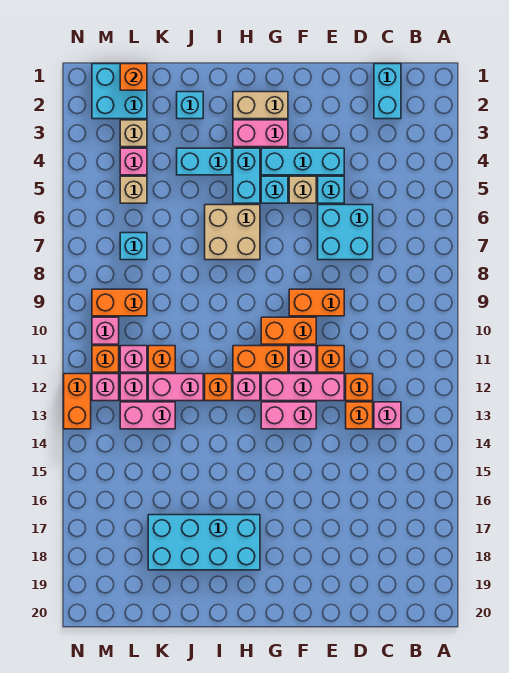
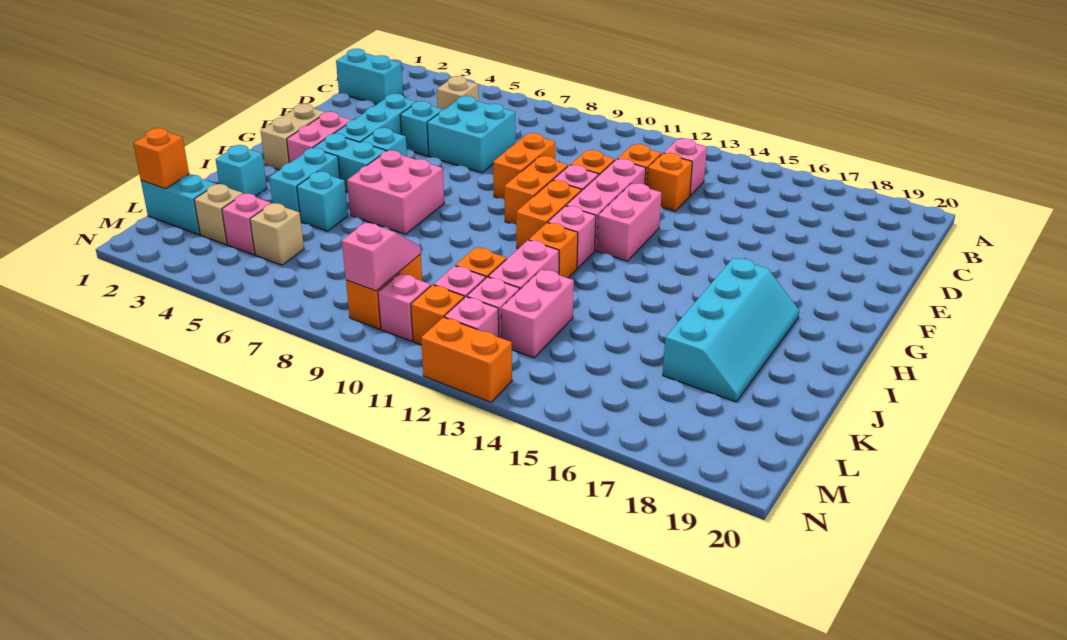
tan brick F5 level 1 -> tan brick C5 level 1
tan brick H6:I7 level 1 -> pink brick H6:I7 level 1
cyan brick H17:K18 level 1 -> cyan slope H17:K18 level 1 top 17
cyan brick L1:M2 level 1 -> cyan brick L1:L2 level 1
cyan brick L7 level 1 -> cyan brick J5 level 1
none -> pink slope L9:M9 level 2 top M

